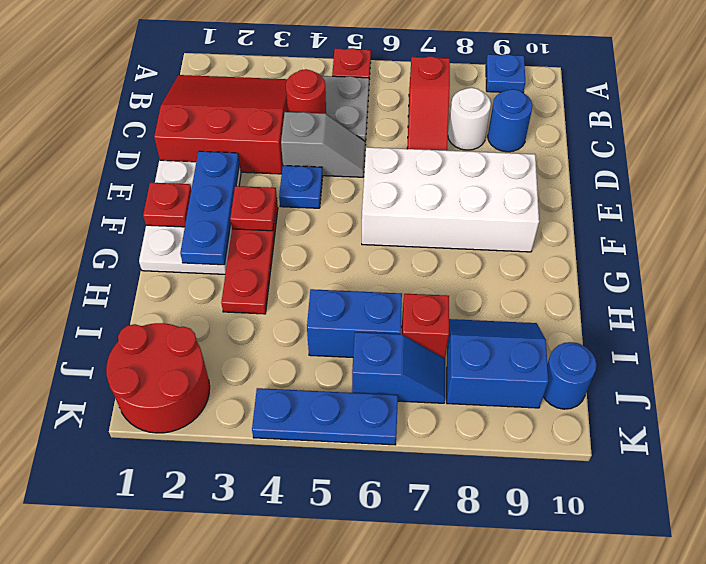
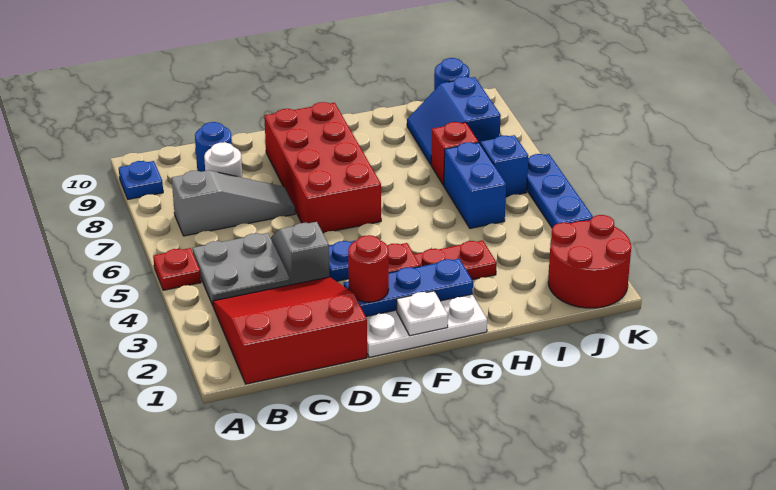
red slope B1:D3 level 1 top D -> red slope B1:D3 level 1 top 1
red slope B7:D7 level 1 top B -> grey slope B7:D7 level 1 top B
red round brick C4 level 2 -> red round brick E2 level 3
white brick E6:F9 level 1 -> red brick E6:F9 level 1
red plate F1 level 2 -> white plate F1 level 2

